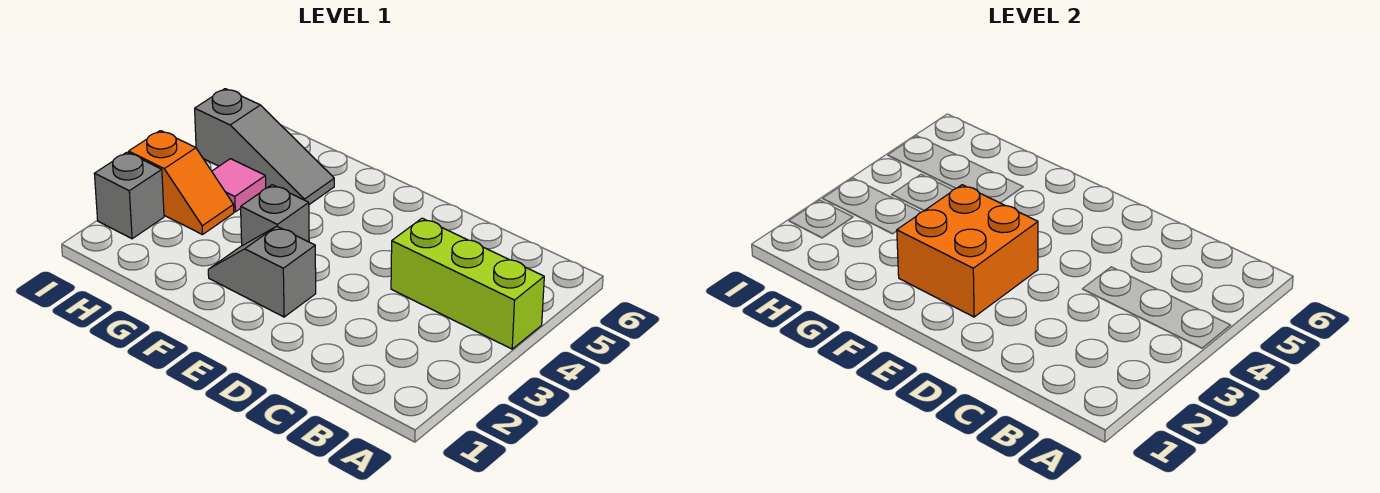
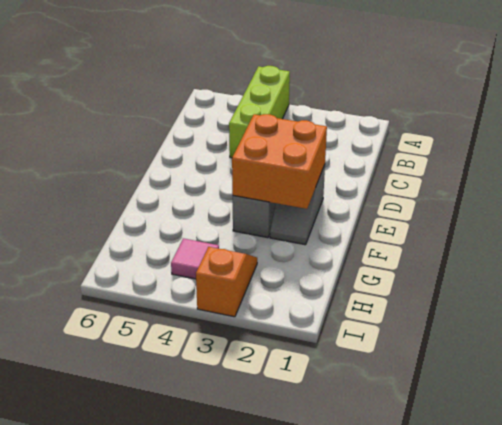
grey slope G5:I5 level 1 top I -> none
grey brick I2 level 1 -> none

